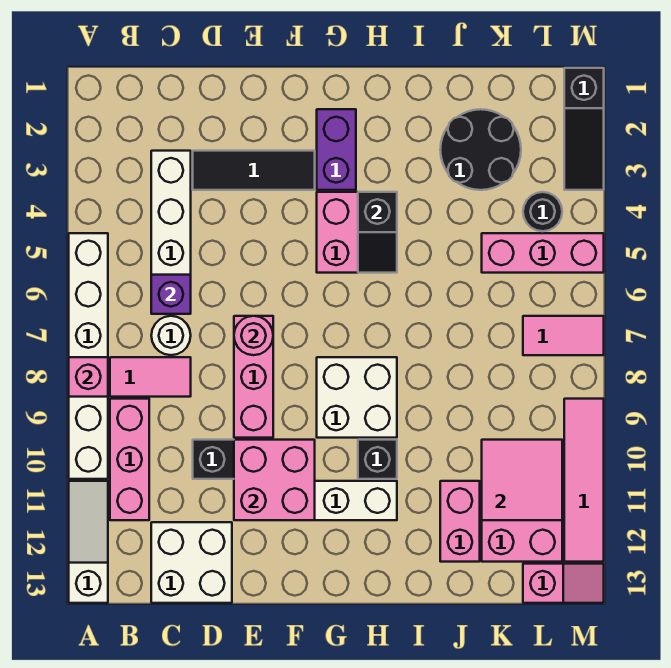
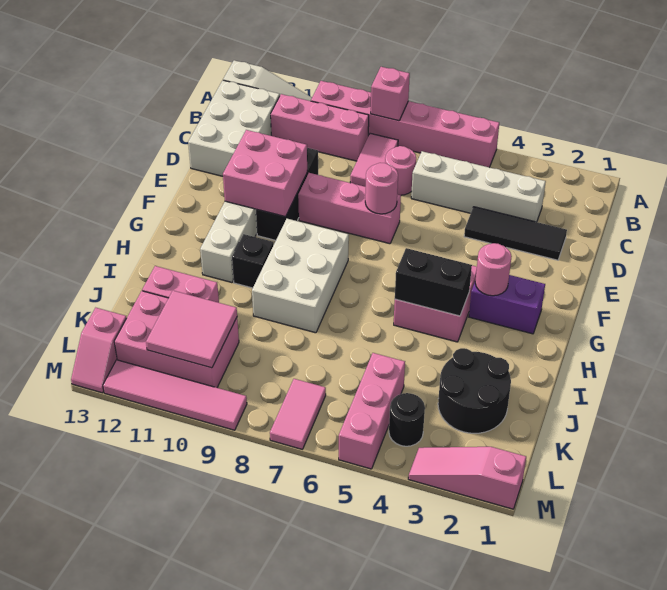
white brick A5:A10 level 1 -> pink brick A5:A10 level 1
purple brick C6 level 2 -> none
white round brick C7 level 1 -> pink round brick C7 level 1
white brick C12:D13 level 1 -> white brick B12:D13 level 1
black tile D3:F3 level 1 -> black tile D2:D4 level 1
none -> pink round brick G3 level 2
white brick G8:H9 level 1 -> white brick G8:I9 level 1
black slope H4:H5 level 2 top 4 -> black brick H4:H5 level 2
black slope M1:M3 level 1 top 1 -> pink slope M1:M3 level 1 top 1

